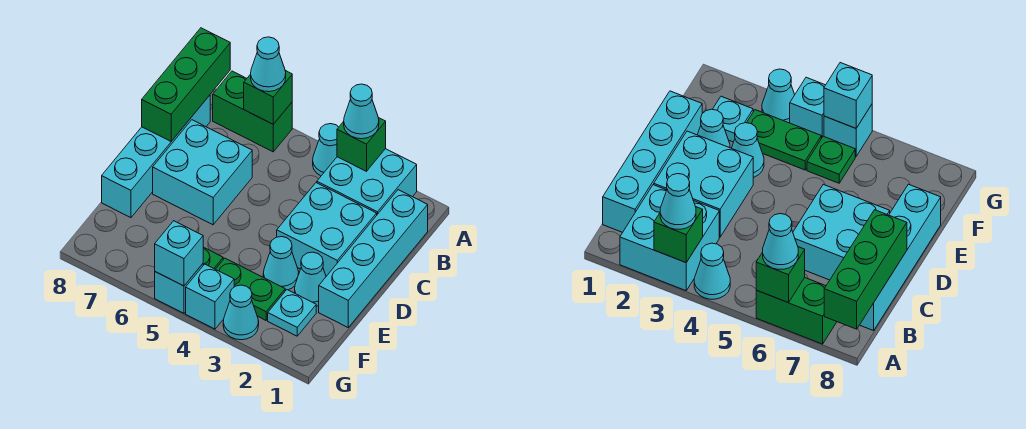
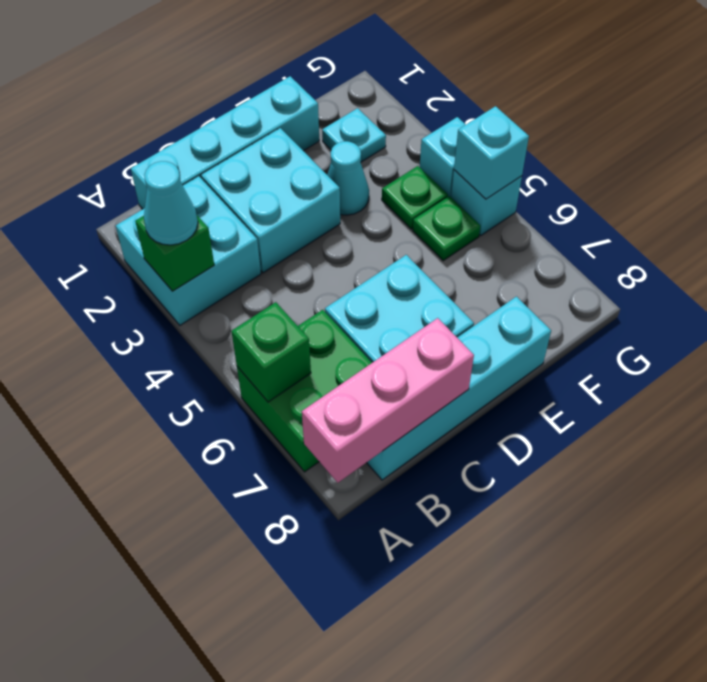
cyan cone A4 level 1 -> none
green brick A6:A7 level 1 -> green brick A6:B7 level 1
cyan cone A6 level 3 -> none
green brick A8:C8 level 2 -> pink brick A8:C8 level 2
cyan cone E2 level 1 -> none
green plate F3:F4 level 1 -> green plate F4 level 1
cyan cone G3 level 1 -> none

